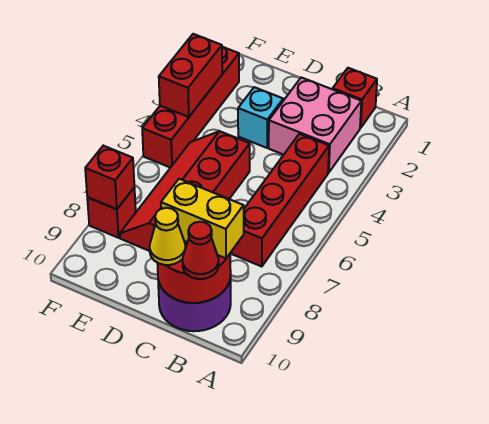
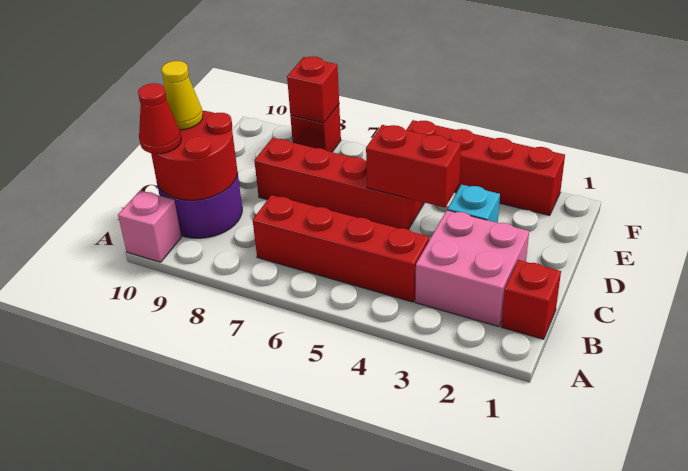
none -> pink brick A10 level 1
yellow brick B9:C9 level 3 -> none
red brick F3:F4 level 2 -> red brick D4:D5 level 2

